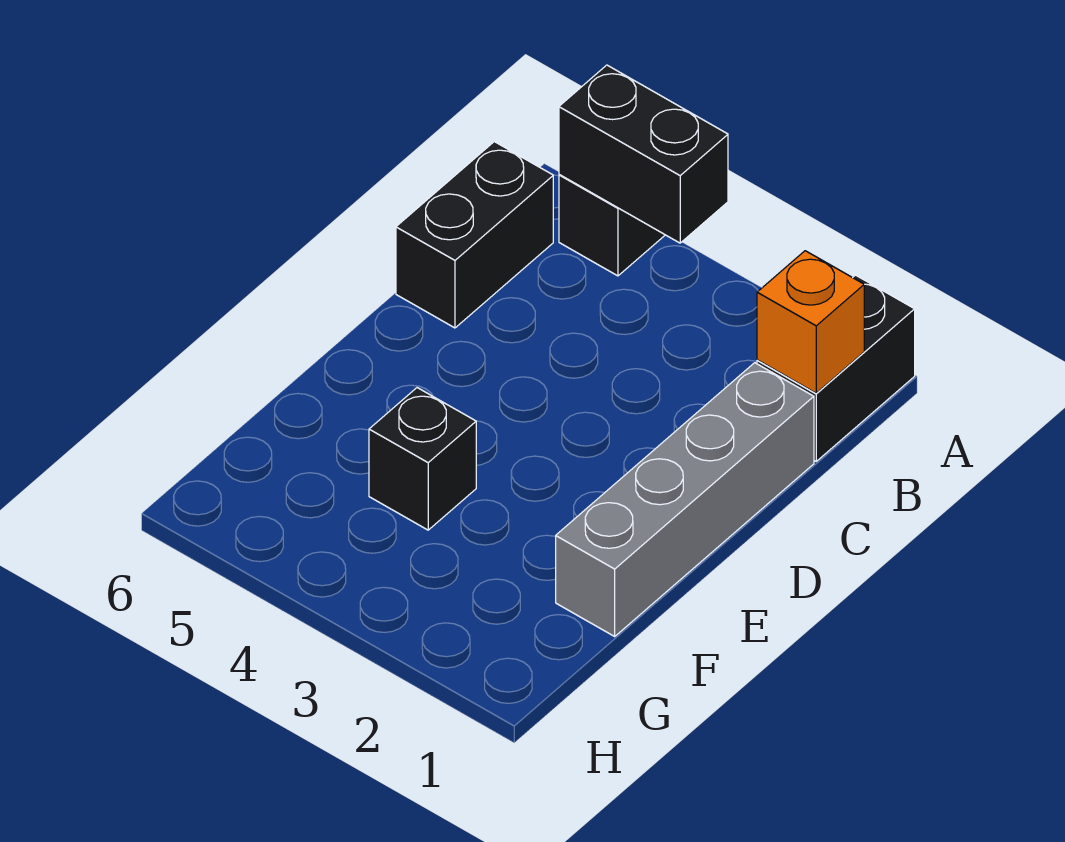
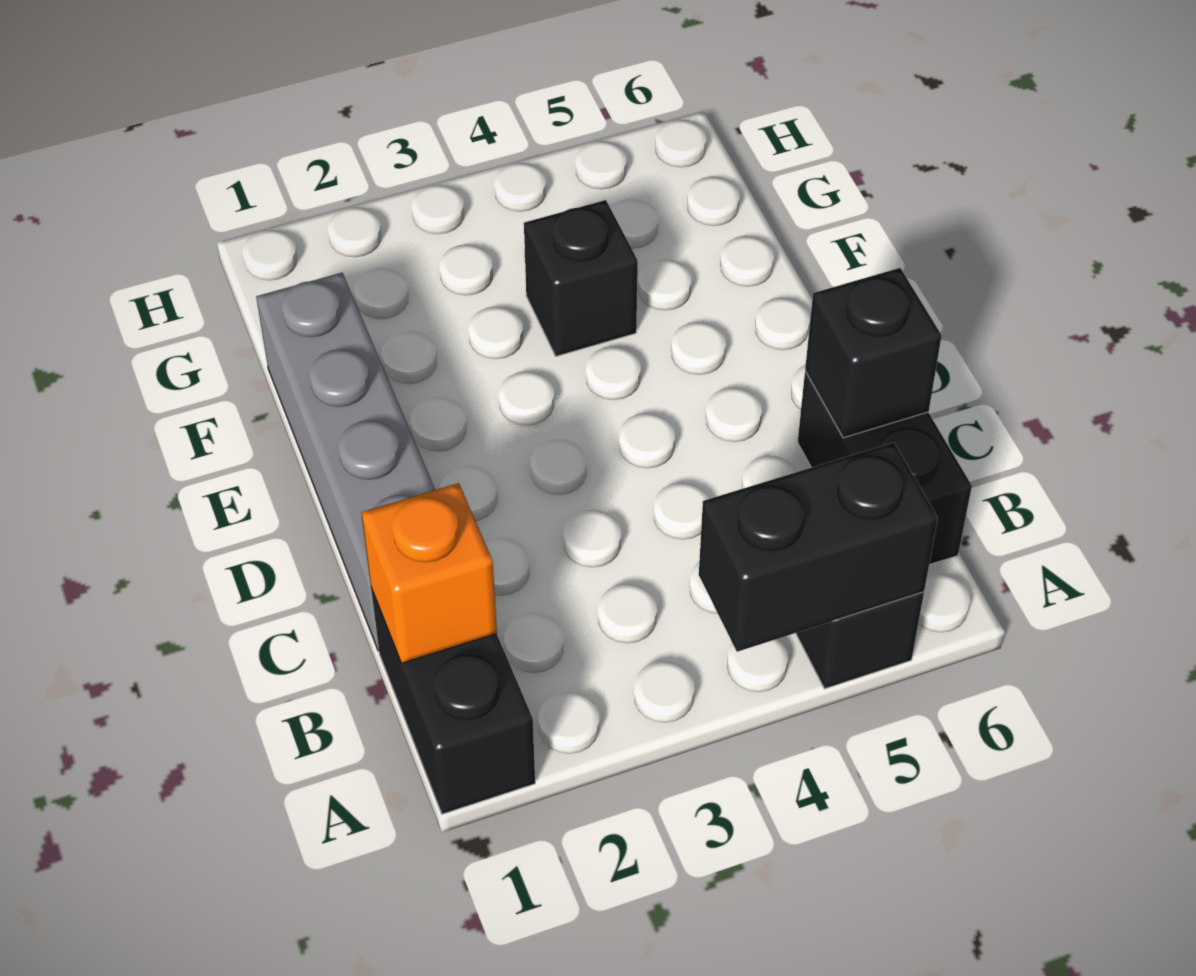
none -> black brick C6 level 2

